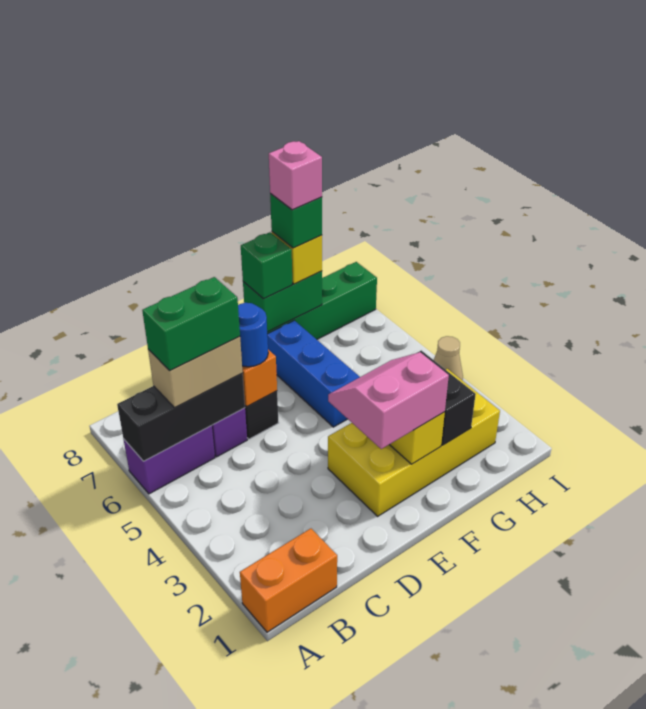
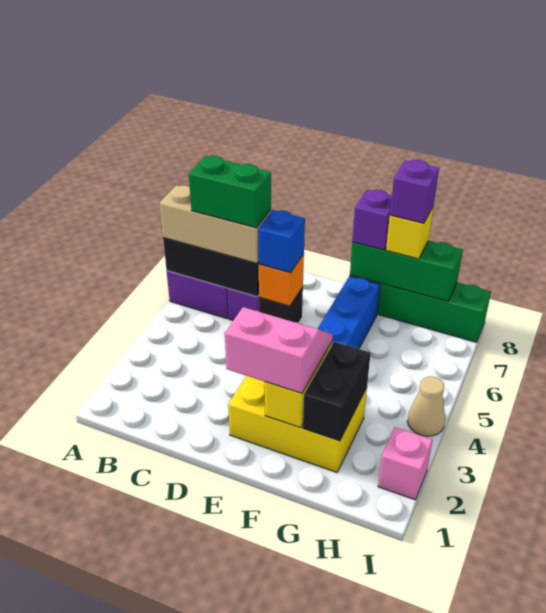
orange brick A1:B1 level 1 -> none
tan brick B6:C6 level 3 -> tan brick A6:C6 level 3
blue round brick D6 level 3 -> blue brick D6 level 3
yellow brick E2:H3 level 1 -> yellow brick E2:G3 level 1
green brick F8:G8 level 2 -> green brick F8:H8 level 2
green brick F8 level 3 -> purple brick F8 level 3
green brick G8 level 4 -> purple brick G8 level 4
pink brick G8 level 5 -> pink brick I2 level 1

